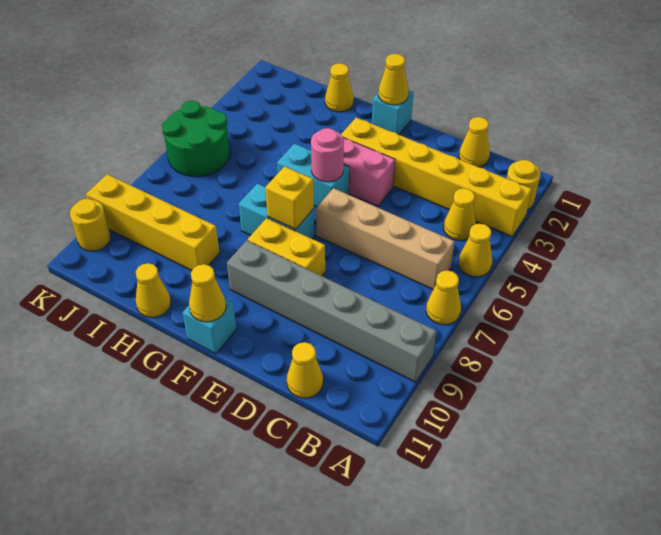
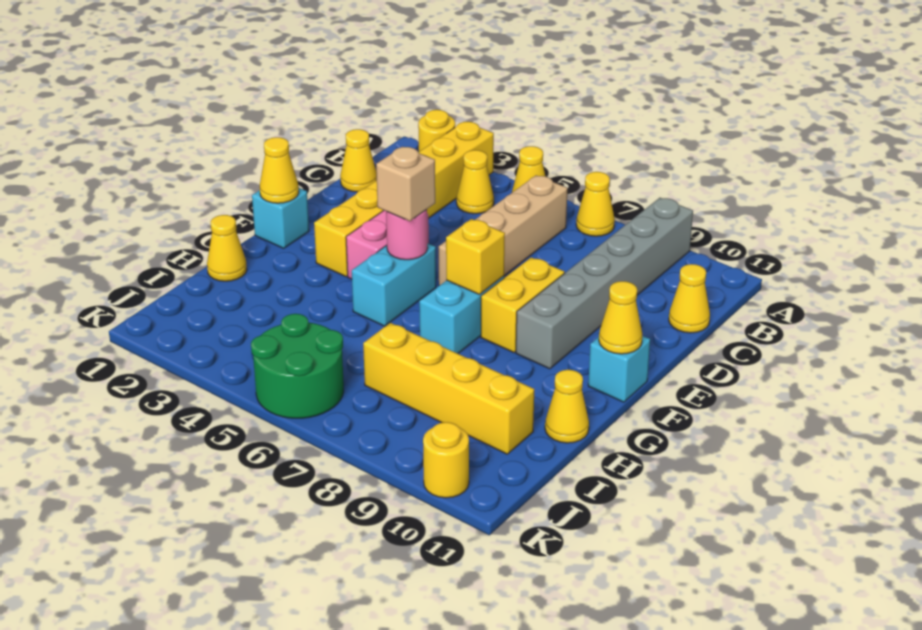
none -> tan brick F5 level 3
yellow brick H9:K9 level 1 -> yellow brick I7:I10 level 1

